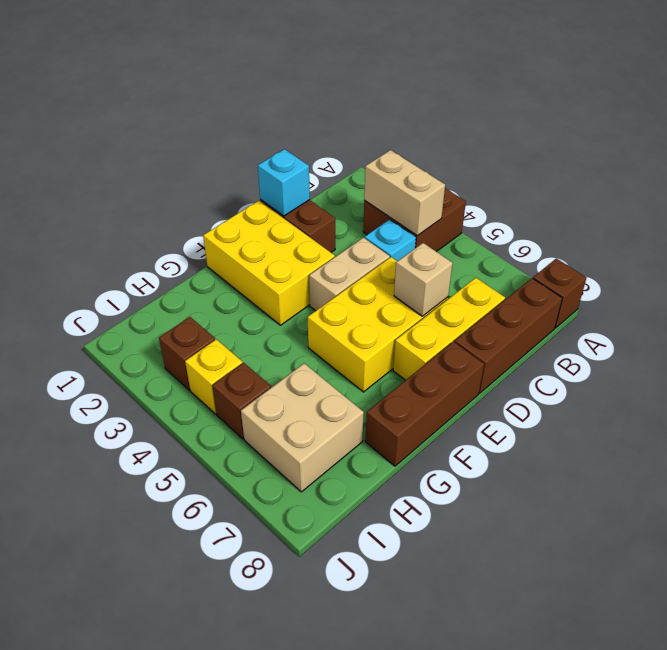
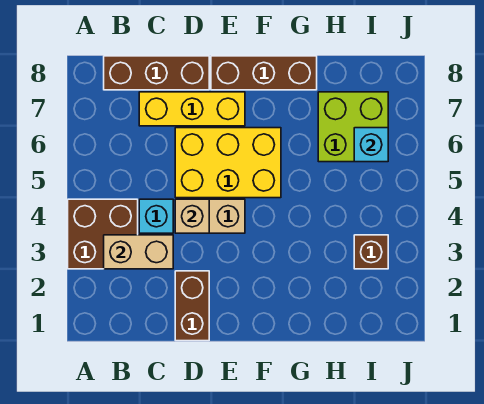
brown brick A8 level 1 -> none
tan brick B3:B4 level 2 -> tan brick B3:C3 level 2
cyan brick D1 level 2 -> cyan brick I6 level 2
tan brick D6 level 2 -> tan brick D4 level 2
yellow brick E1:F3 level 1 -> none
tan brick H6:I7 level 1 -> lime brick H6:I7 level 1
yellow brick I4 level 1 -> none
brown brick I5 level 1 -> none

